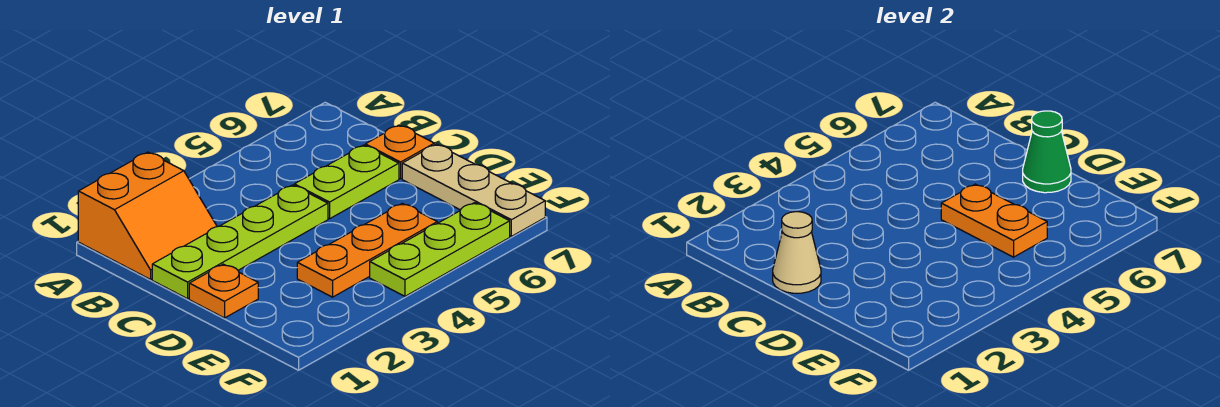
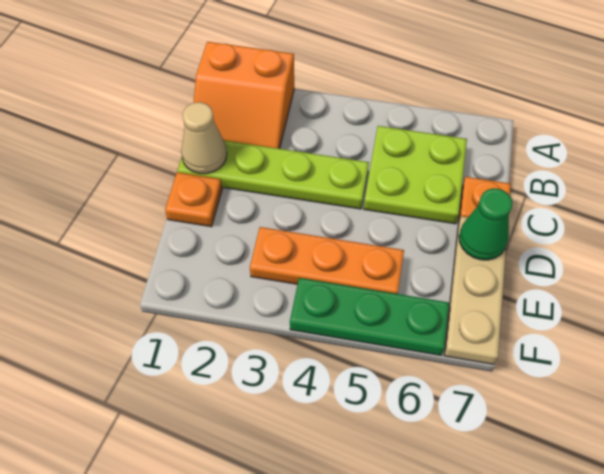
lime plate C5:C6 level 1 -> lime plate B5:C6 level 1
orange plate D5:E5 level 2 -> none
lime plate F4:F6 level 1 -> green plate F4:F6 level 1

